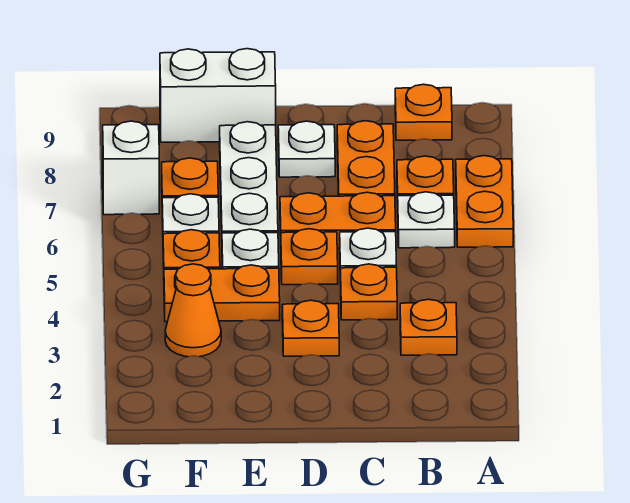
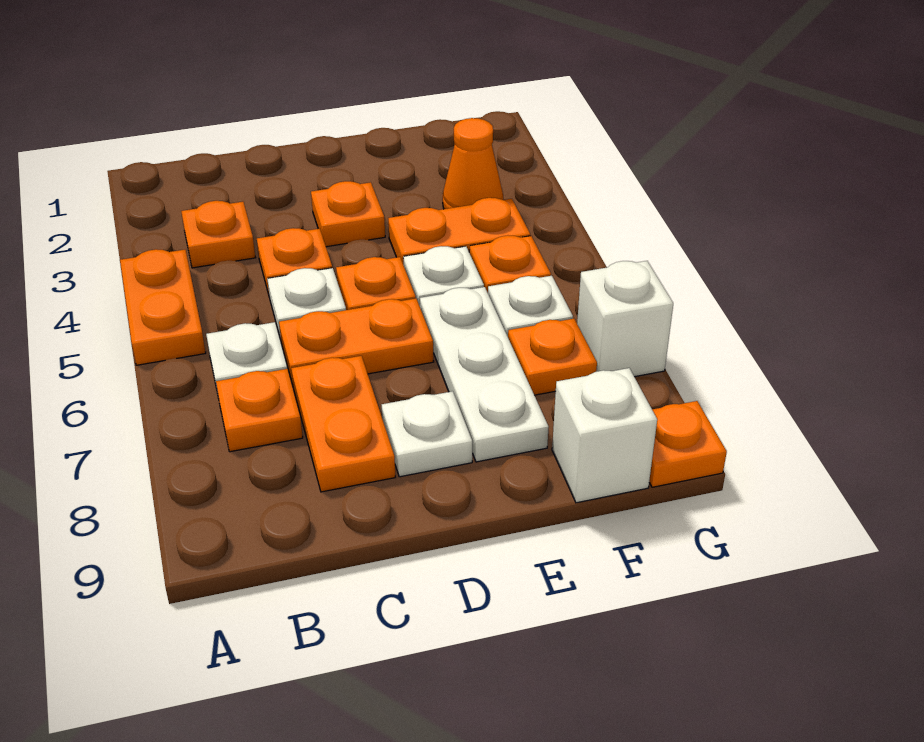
orange plate A6:A7 level 1 -> orange plate A4:A5 level 1
orange plate B9 level 1 -> orange plate G9 level 1
white brick E9:F9 level 1 -> white brick F9 level 1

